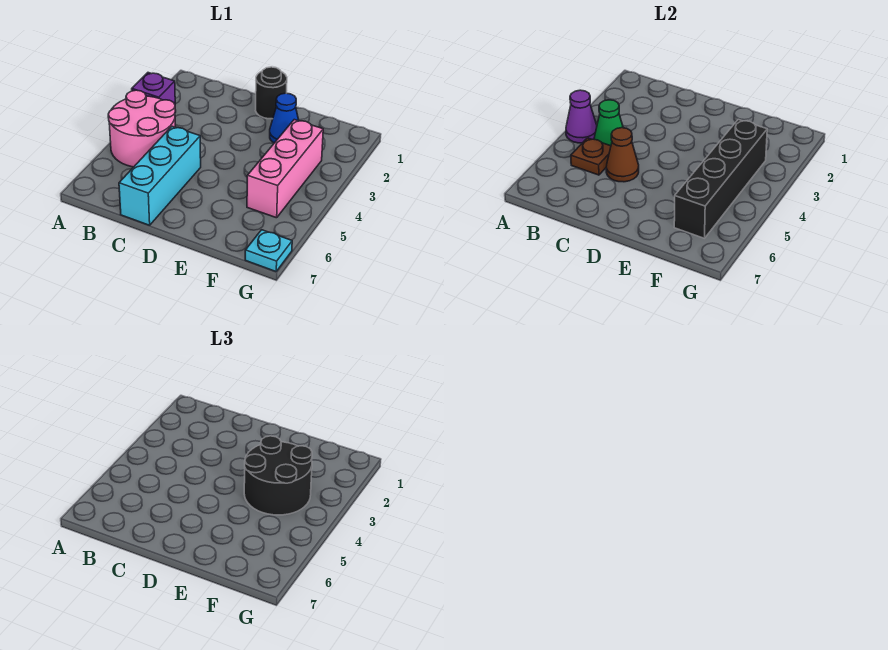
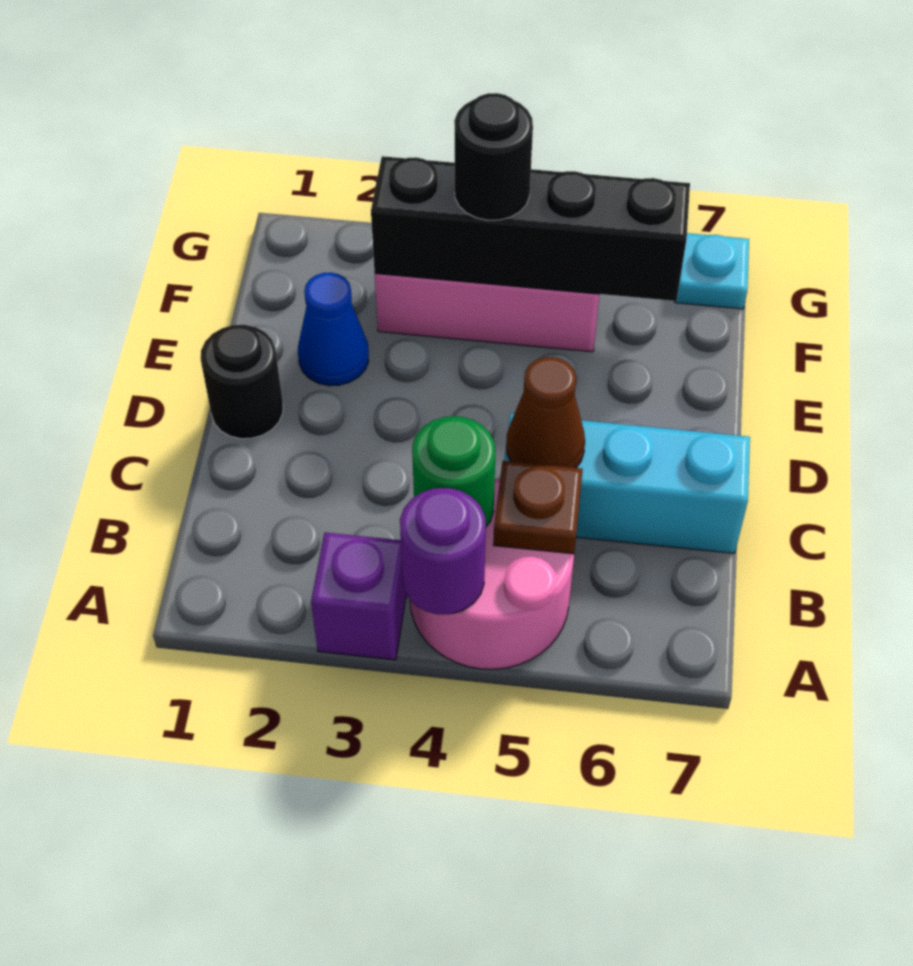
purple cone A4 level 2 -> purple round brick A4 level 2
green cone B4 level 2 -> green round brick B4 level 2
black round brick E3:F4 level 3 -> black round brick F4 level 3

